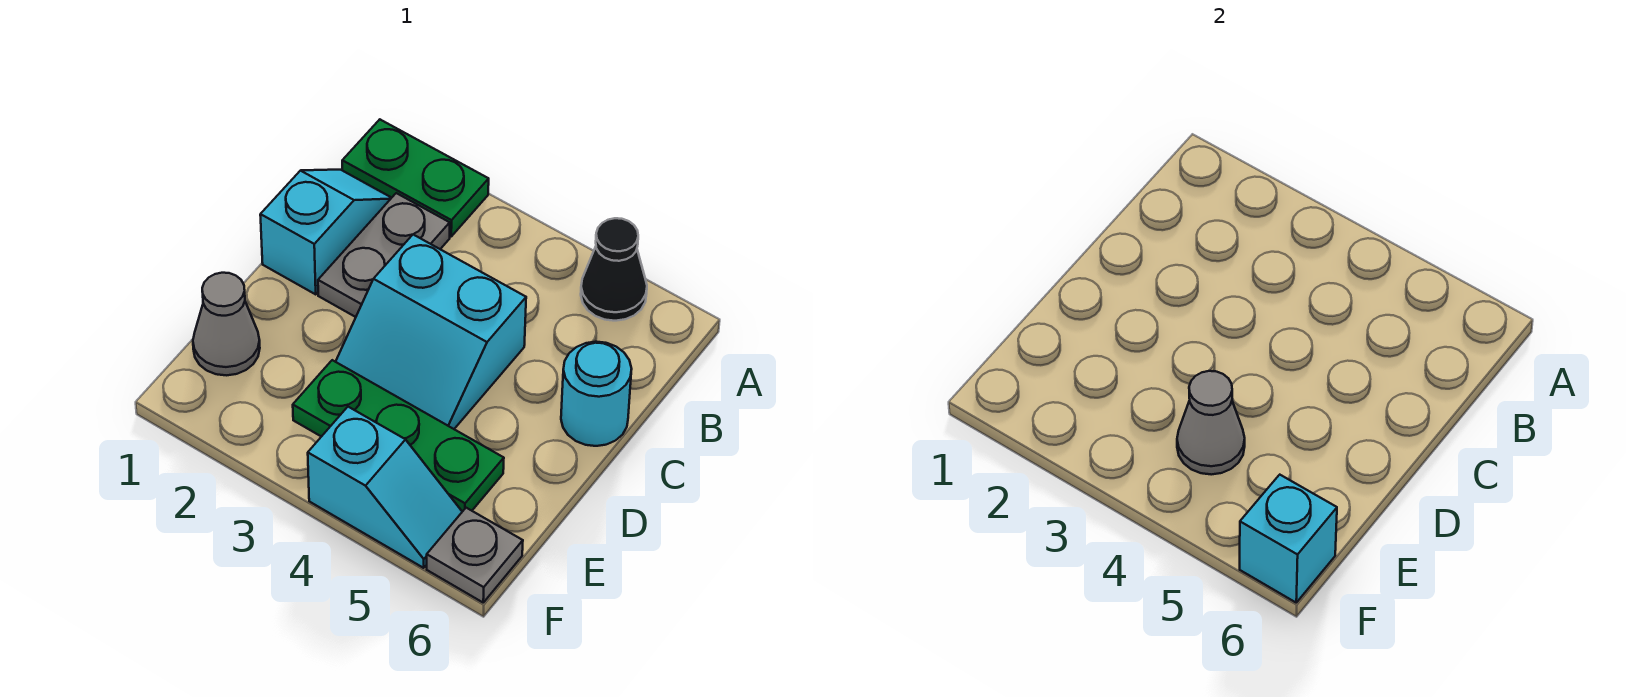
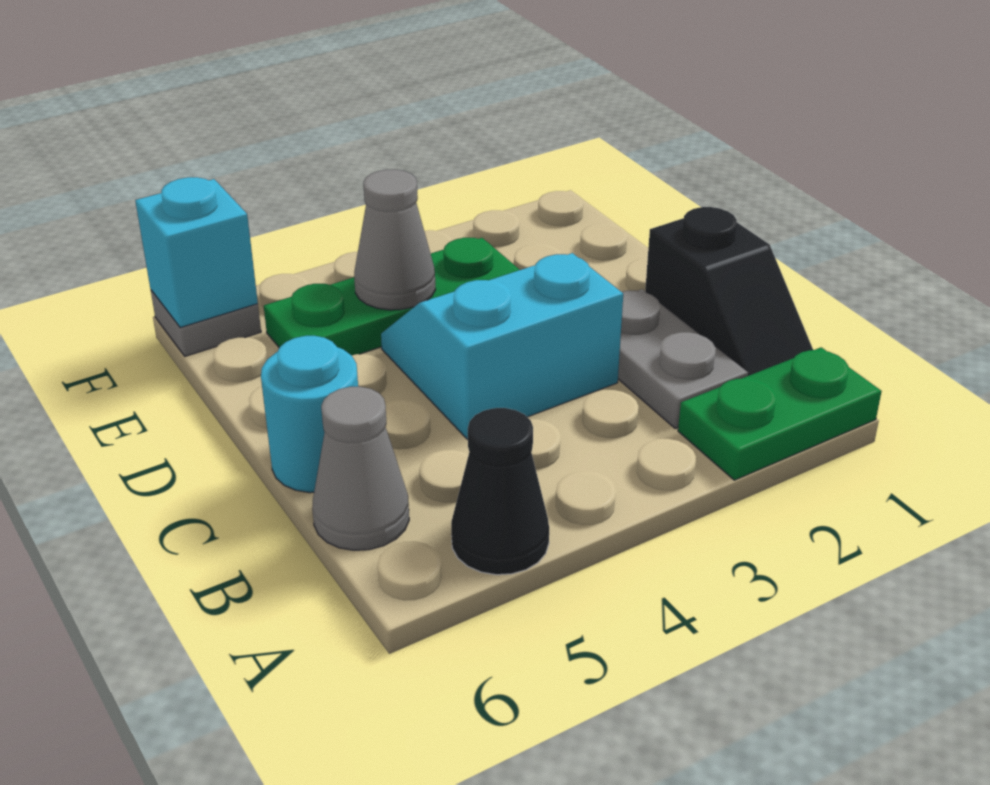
cyan slope B1:C1 level 1 top C -> black slope B1:C1 level 1 top C
grey cone E1 level 1 -> grey cone B6 level 1
cyan slope F4:F5 level 1 top 4 -> none

